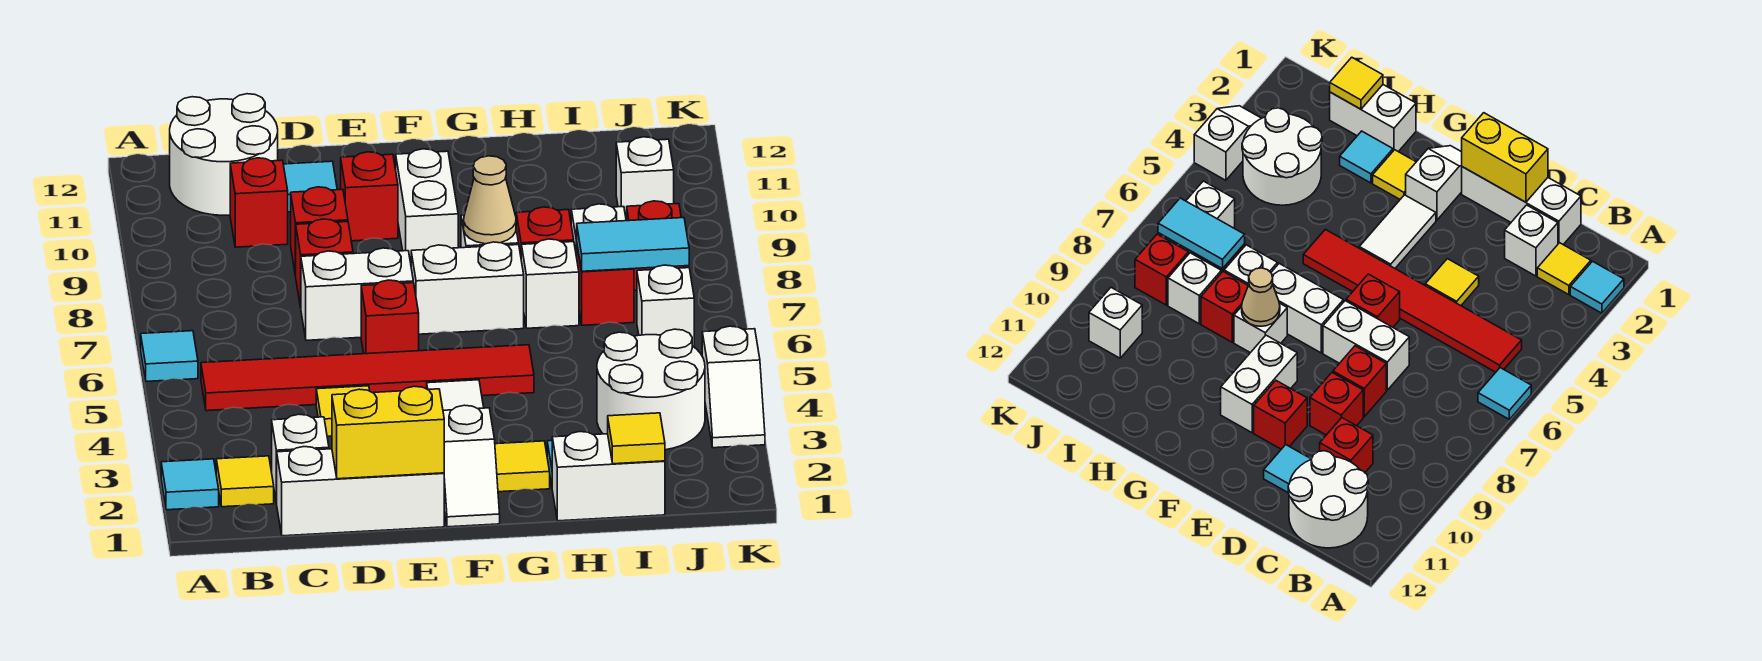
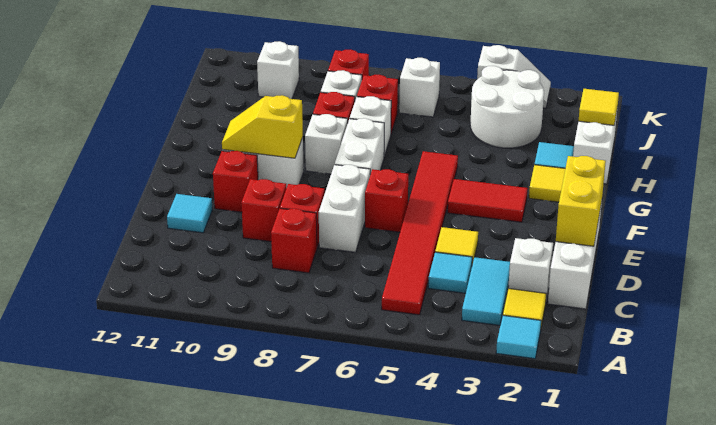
cyan tile A6 level 1 -> cyan tile C4 level 1
white round brick B11:C12 level 1 -> none
red brick C10 level 1 -> red brick C8 level 1
white slope F1:F2 level 1 top 2 -> none
white tile F3:F4 level 1 -> red tile F3:F4 level 1
none -> yellow slope F9:F10 level 2 top 9
tan cone G8 level 2 -> none
cyan tile I7:J7 level 2 -> cyan tile B3:C3 level 1

